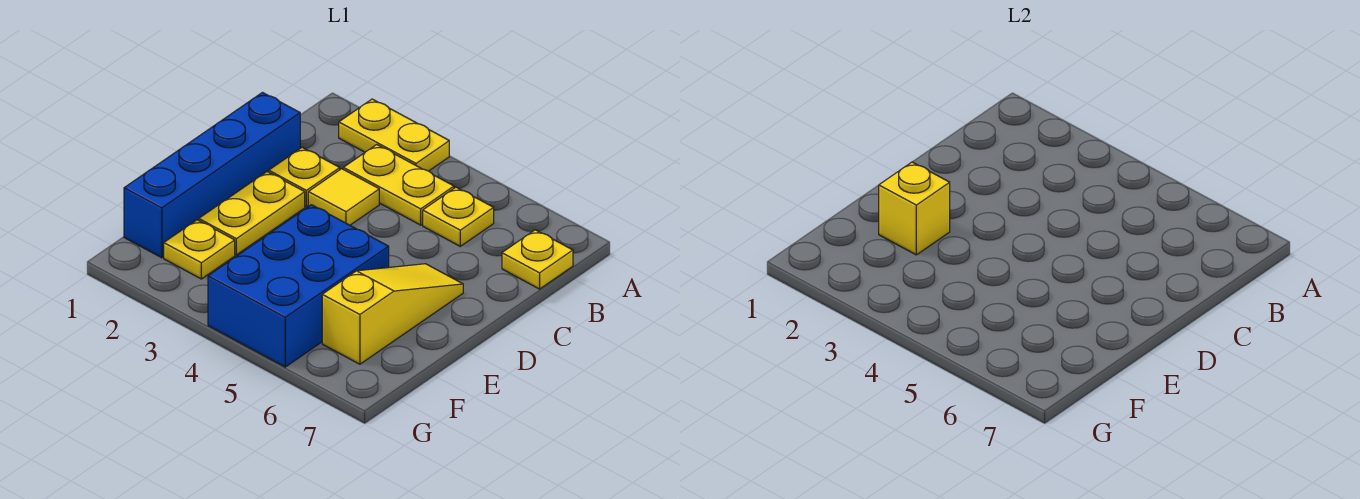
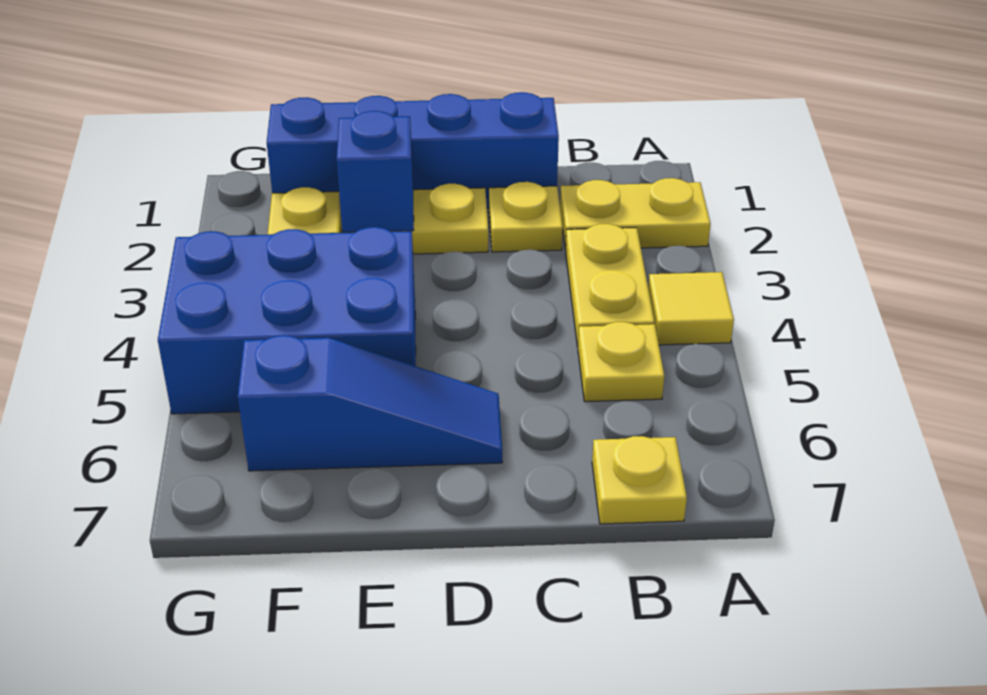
yellow plate A2:A3 level 1 -> yellow plate A2:B2 level 1
yellow tile C3 level 1 -> yellow tile A4 level 1
yellow slope D6:F6 level 1 top F -> blue slope D6:F6 level 1 top F
yellow brick E2 level 2 -> blue brick E2 level 2

